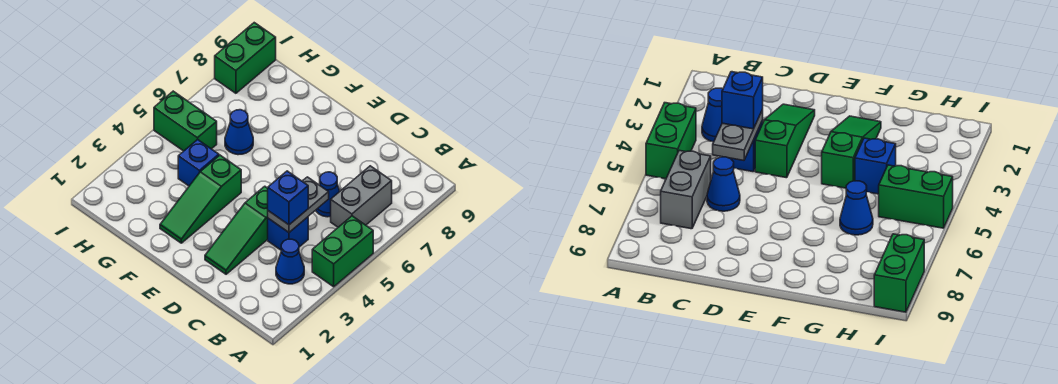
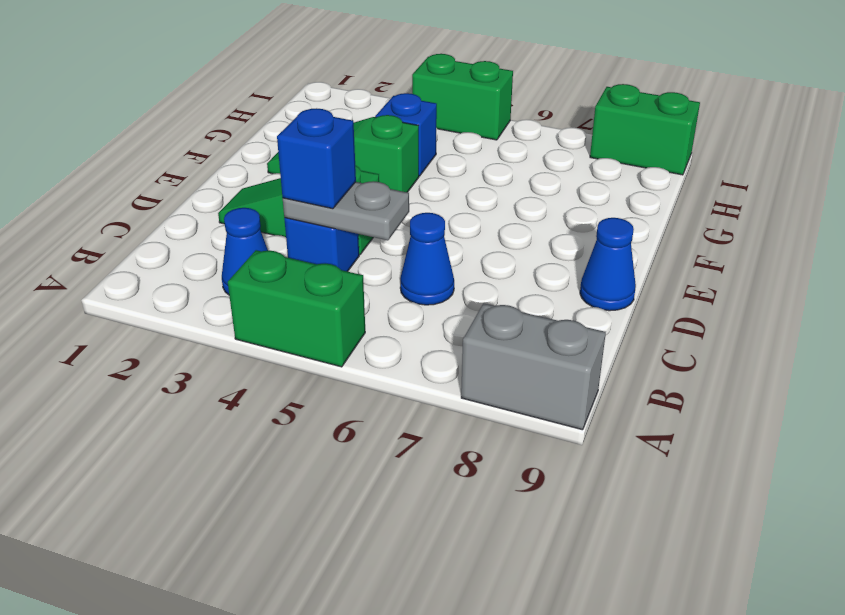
grey brick B6:B7 level 1 -> grey brick A8:A9 level 1
blue cone G6 level 1 -> blue cone D9 level 1
green brick H5:I5 level 1 -> green brick I4:I5 level 1

